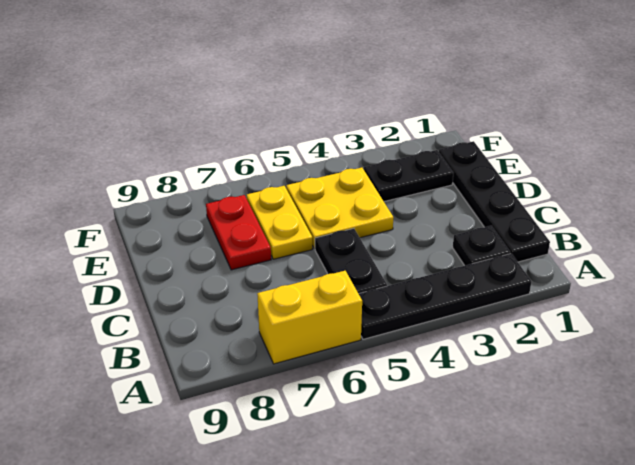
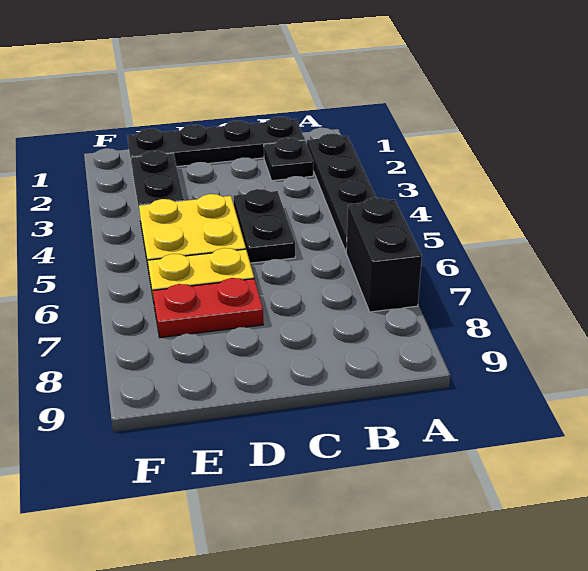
yellow brick A6:A7 level 1 -> black brick A6:A7 level 1
black plate B5:C5 level 1 -> black plate C4:C5 level 1

